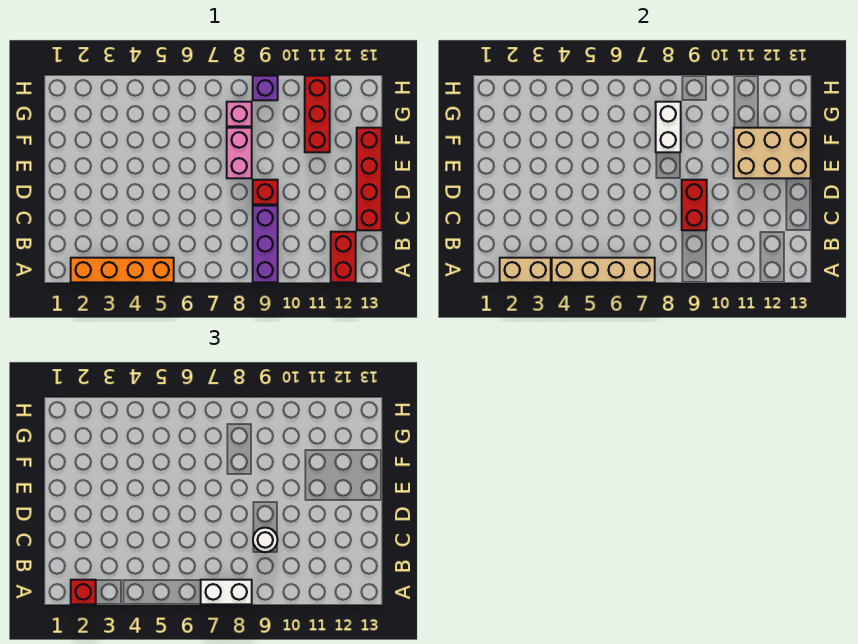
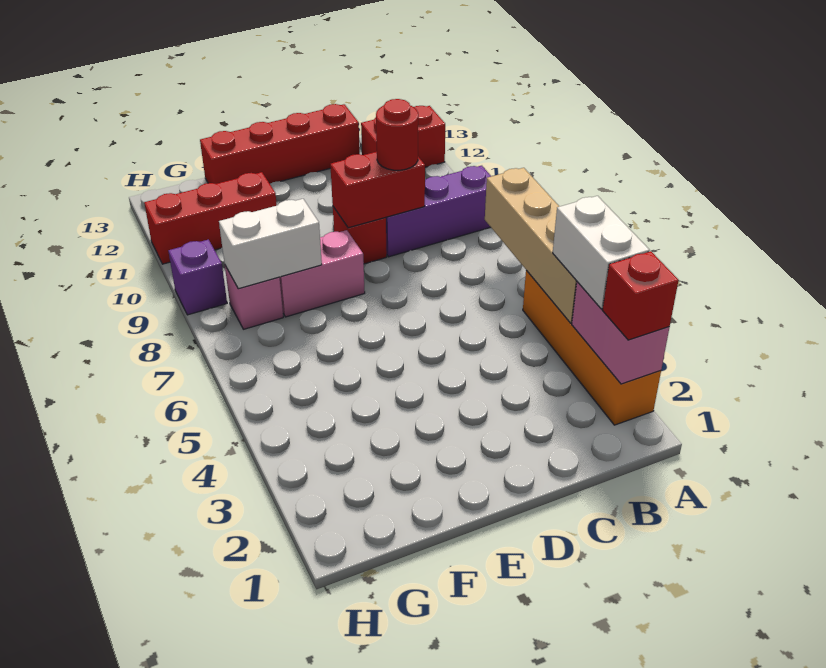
tan brick A2:A3 level 2 -> pink brick A2:A3 level 2
white brick A7:A8 level 3 -> white brick A3:A4 level 3
white round brick C9 level 3 -> red round brick C9 level 3
tan brick E11:F13 level 2 -> none

